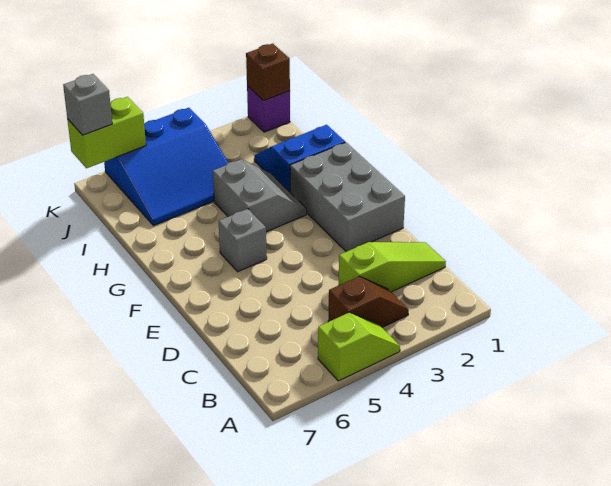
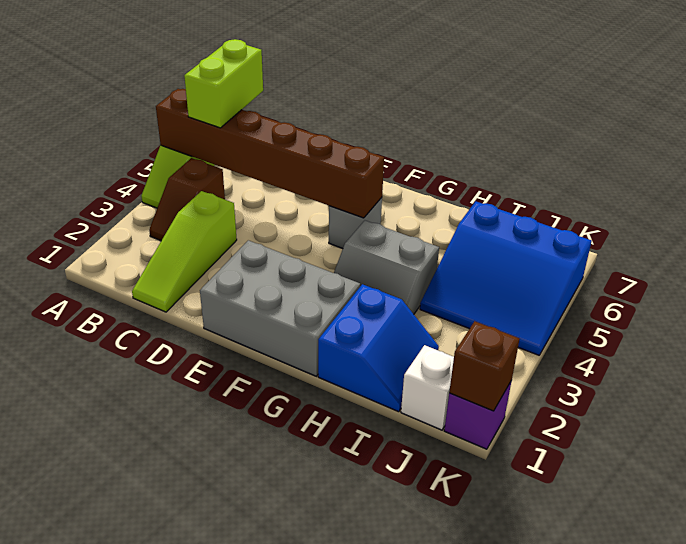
none -> brown brick A5:F5 level 2
blue slope I4:K6 level 1 top K -> blue slope I4:K6 level 1 top 6
none -> white brick J1 level 1
lime brick K6:K7 level 2 -> lime brick B5:B6 level 3
grey brick K7 level 3 -> none

